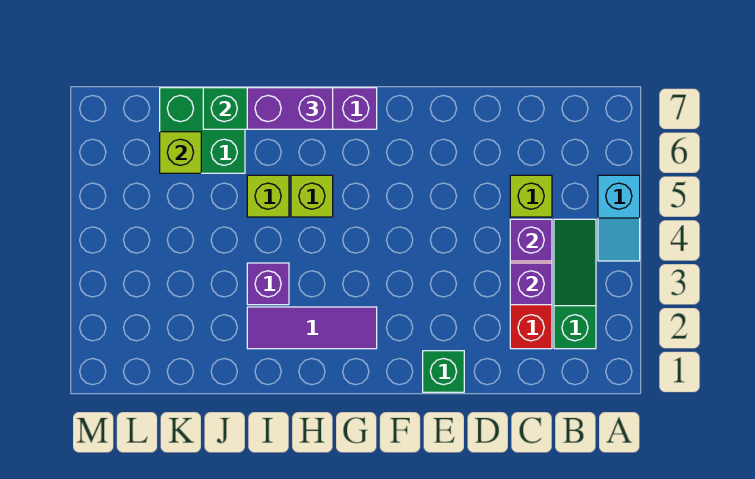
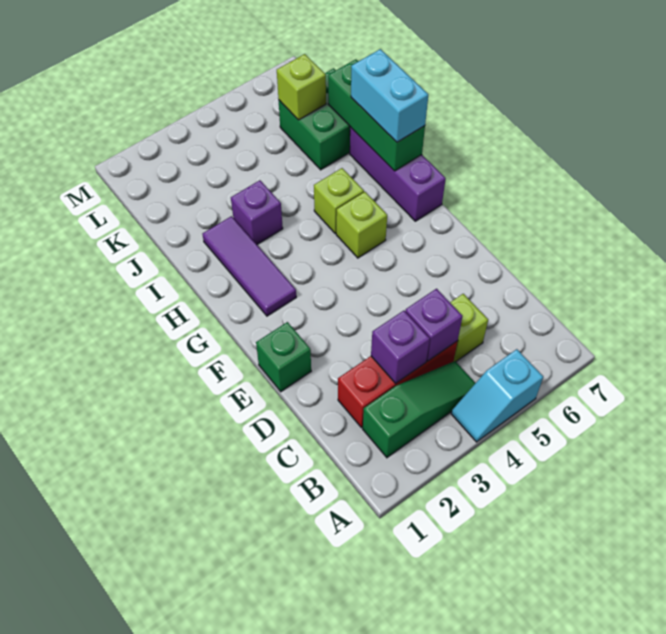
purple brick H7:I7 level 3 -> cyan brick H7:I7 level 3
lime brick I5 level 1 -> lime brick G5 level 1

